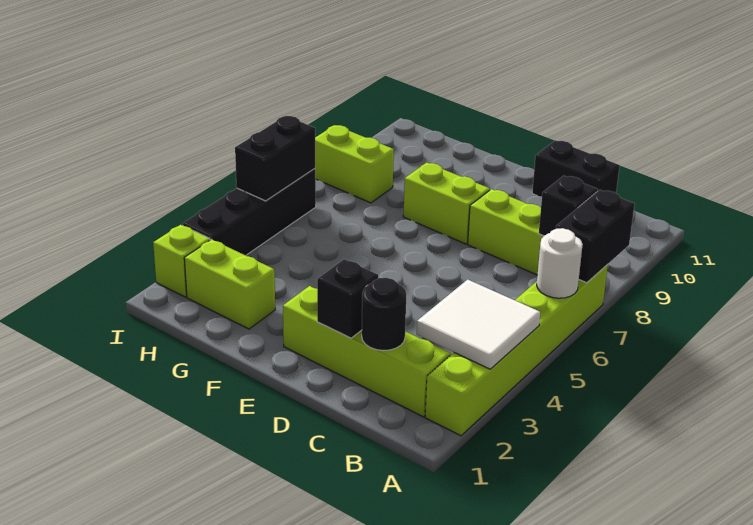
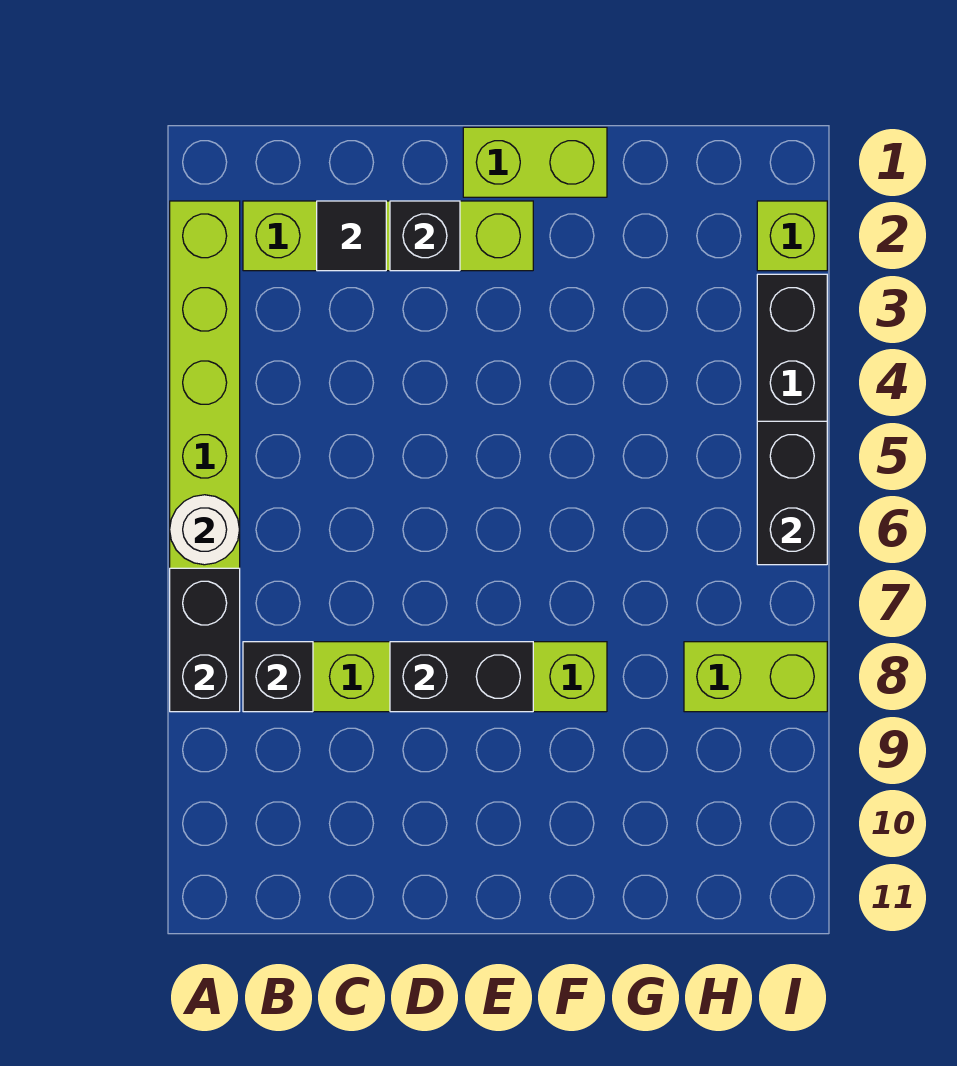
white tile A3:B4 level 2 -> none
black round brick C2 level 2 -> black tile C2 level 2
black brick C11:D11 level 1 -> black brick D8:E8 level 2
lime brick G2:H2 level 1 -> lime brick E1:F1 level 1

